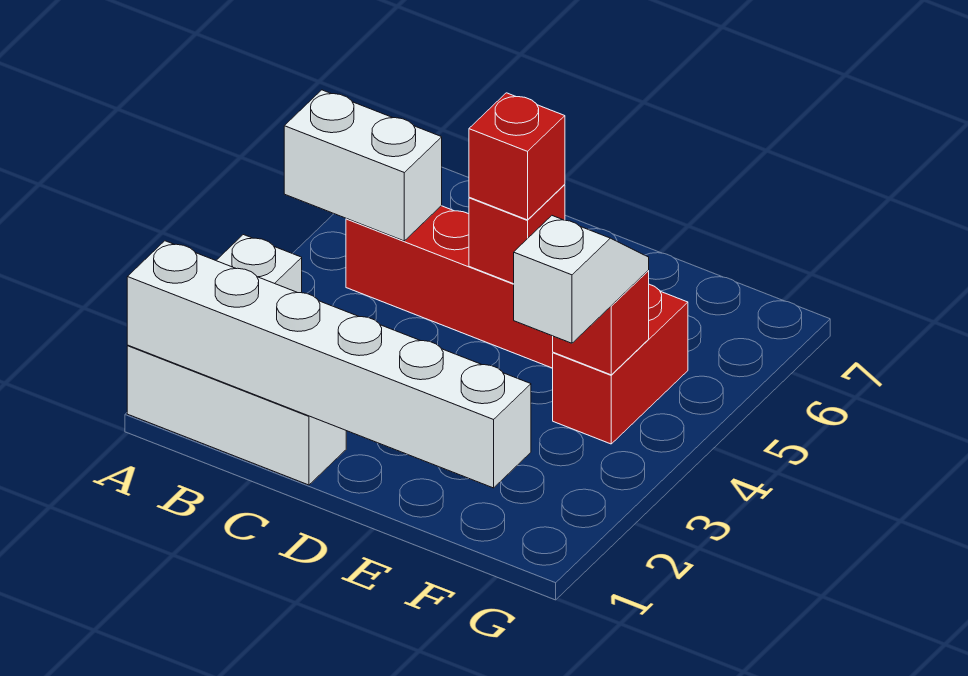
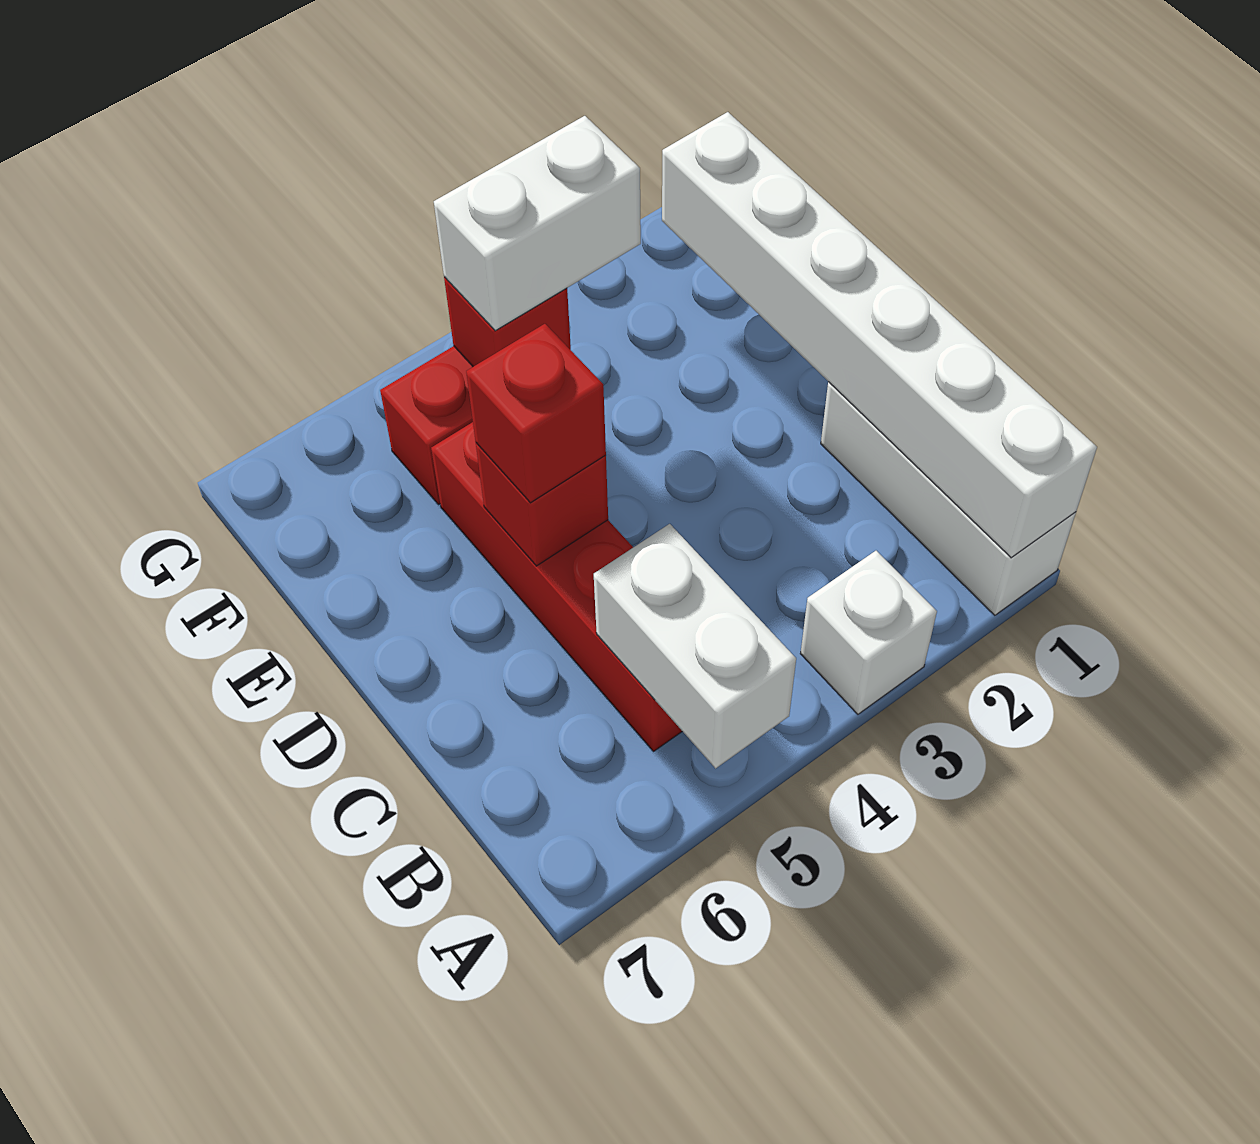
white slope F3:F4 level 3 top 3 -> white brick F3:F4 level 3

